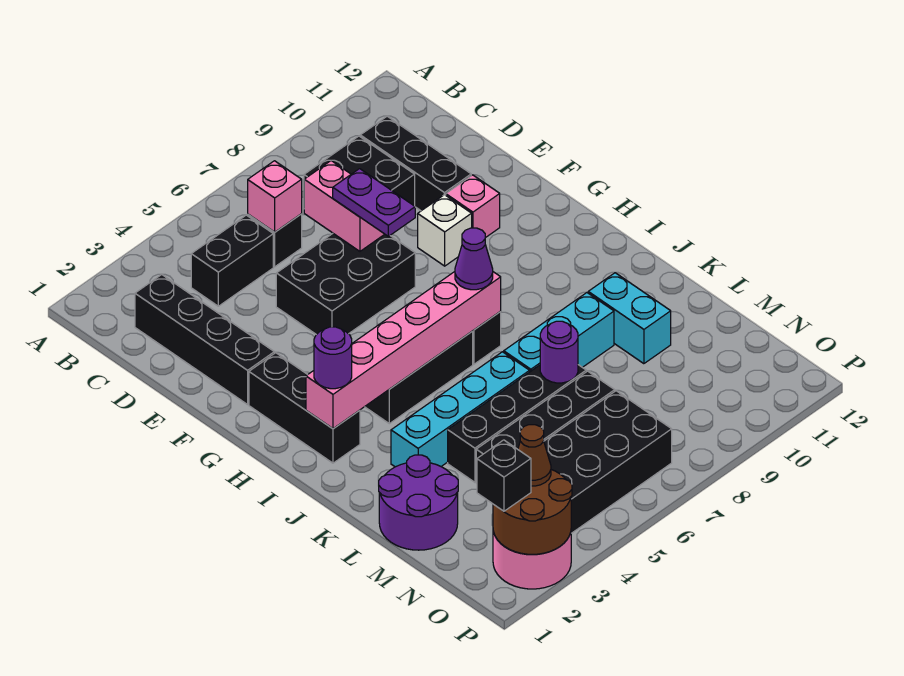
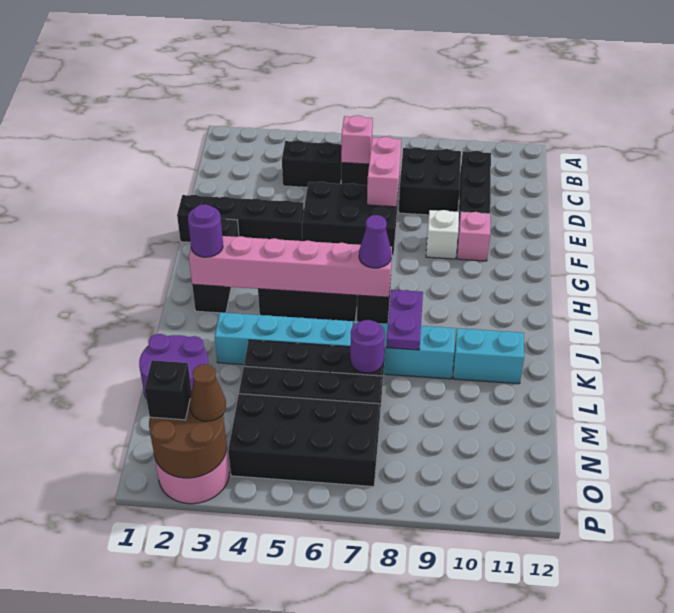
black brick C2:F2 level 1 -> black brick F1:F4 level 1
purple plate E7:F7 level 3 -> purple plate J8:K8 level 2
cyan brick K10:L10 level 1 -> cyan brick K10:K11 level 1

